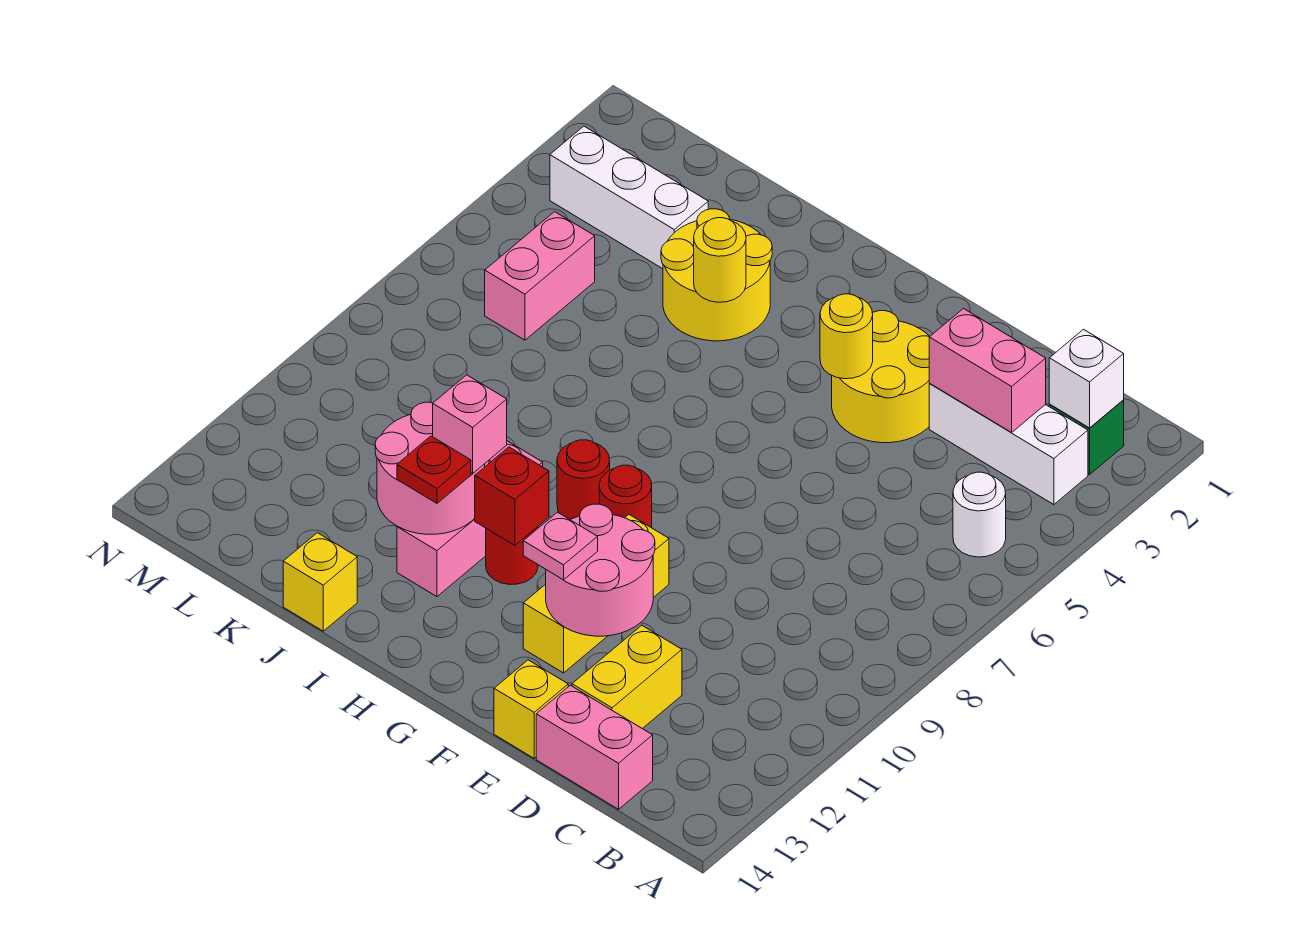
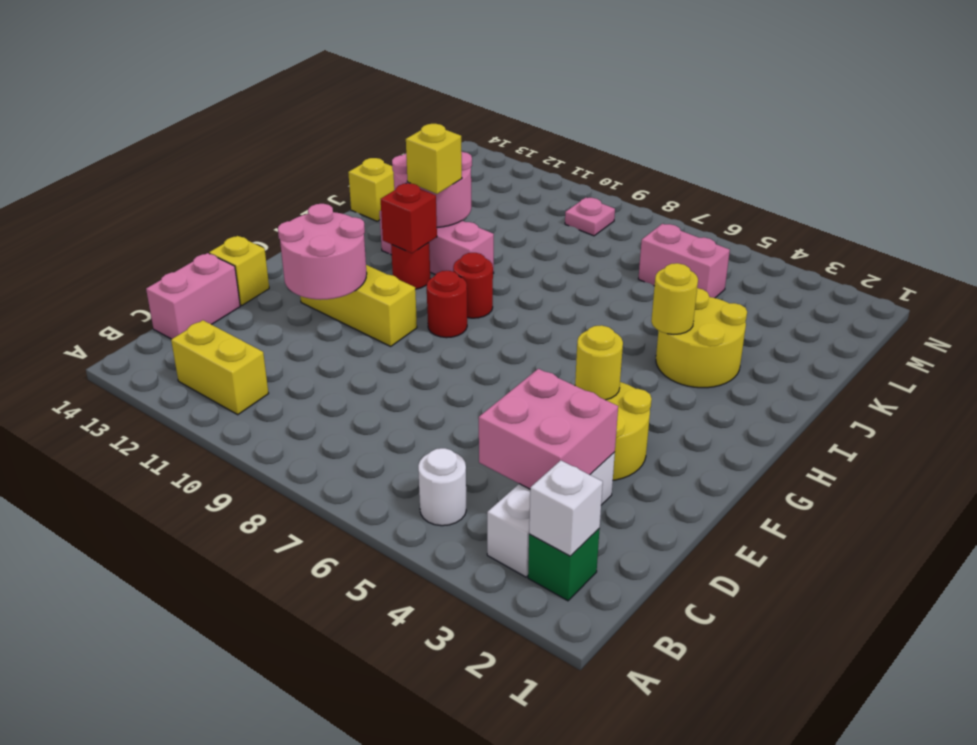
pink brick C3:D3 level 2 -> pink brick C3:D4 level 2
yellow brick D12:D13 level 1 -> yellow brick B11:B12 level 1
pink plate F12 level 3 -> pink plate M9 level 1
pink brick I11 level 3 -> yellow brick I11 level 3
red plate I12 level 3 -> none
white brick K3:M3 level 1 -> none

